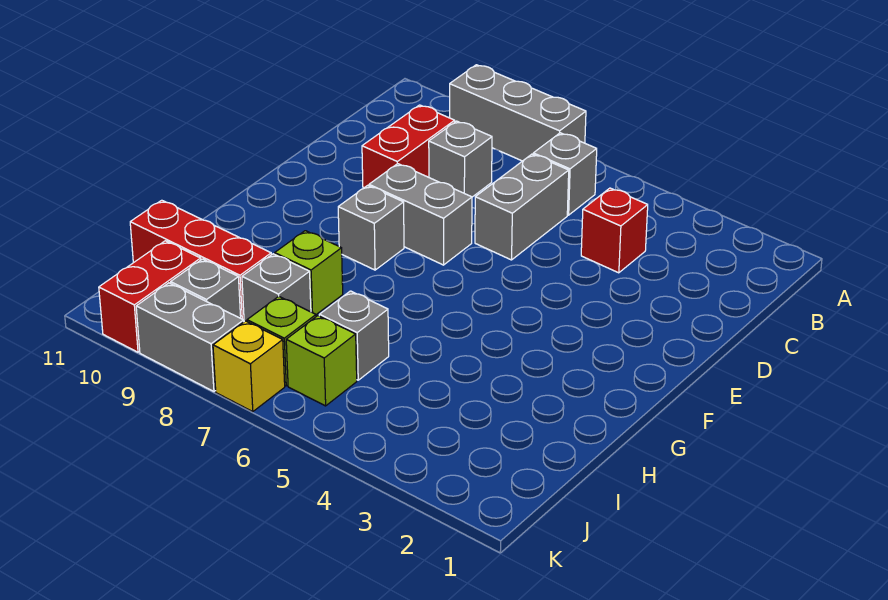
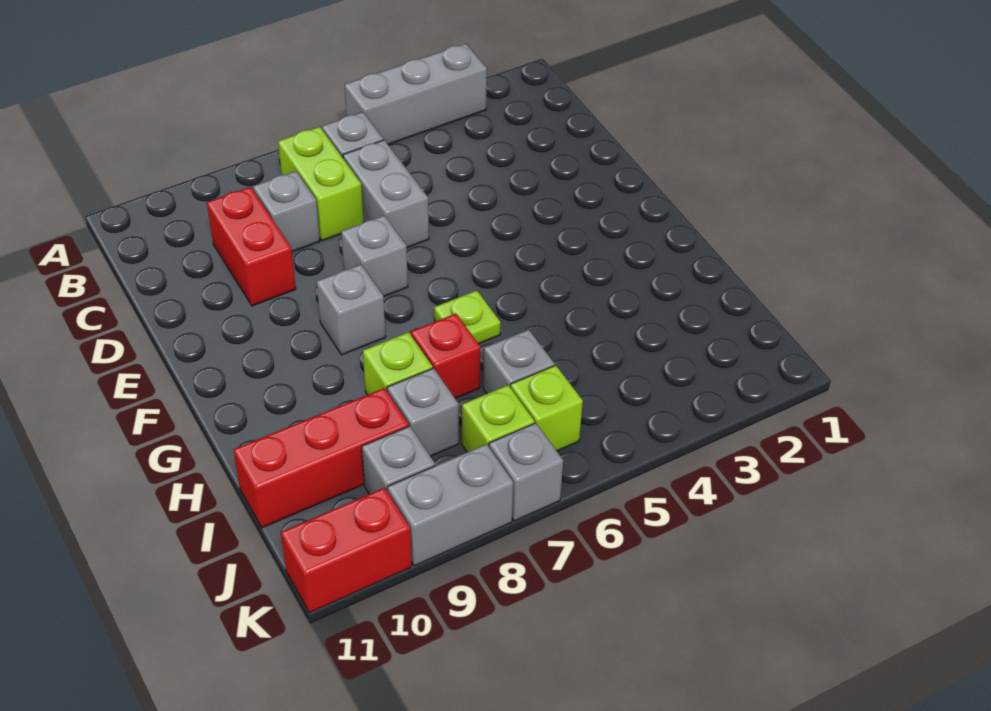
grey brick A7:A9 level 1 -> grey brick A3:A5 level 1
none -> lime brick B7:C7 level 1
red brick C4 level 1 -> red brick H7 level 1
grey brick E7:E8 level 1 -> grey brick E7 level 1
none -> lime plate G6 level 1
red brick J10:K10 level 1 -> red brick K10:K11 level 1
yellow brick K7 level 1 -> grey brick K7 level 1

